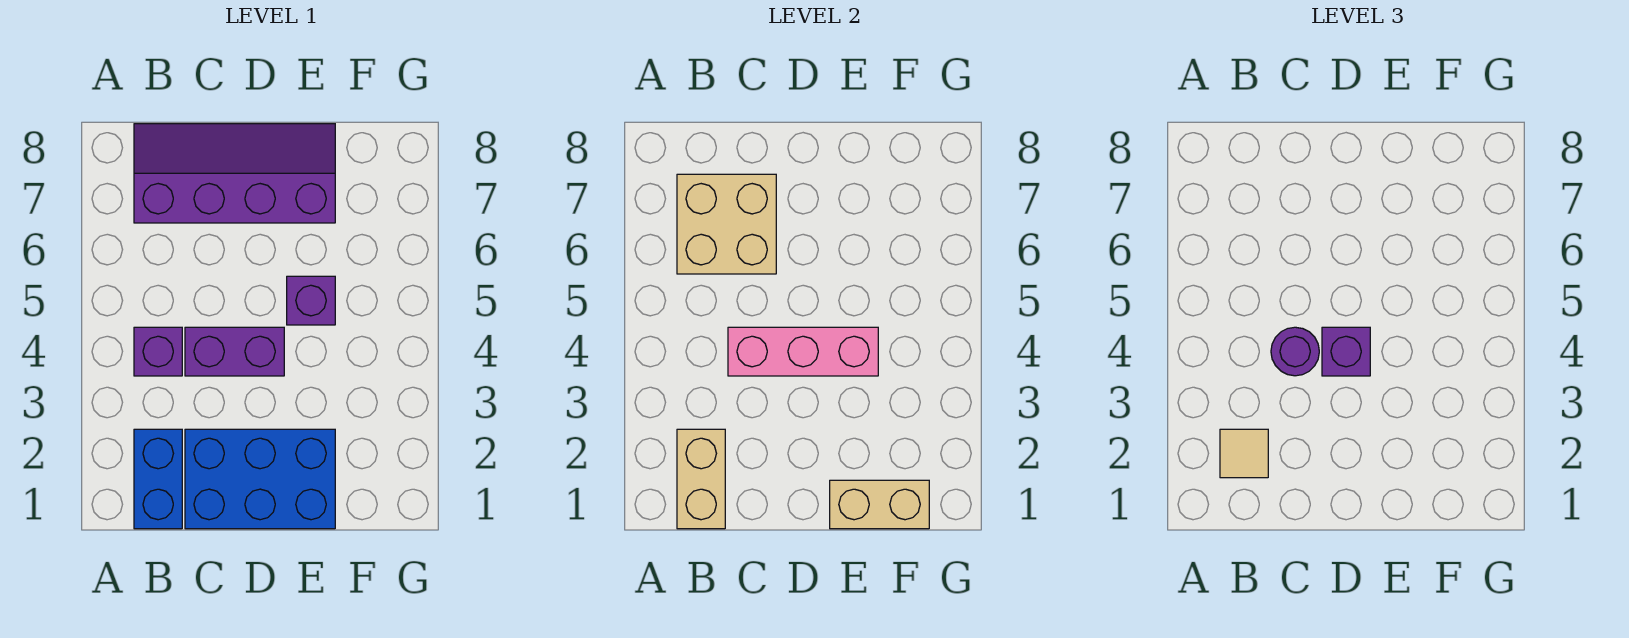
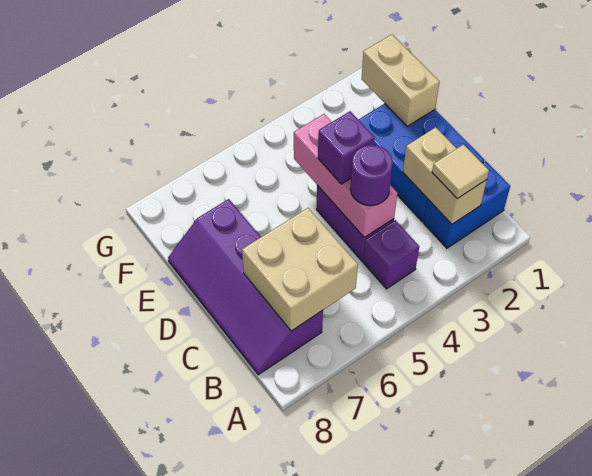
tan brick B1:B2 level 2 -> tan brick B2:C2 level 2
purple brick E5 level 1 -> none

